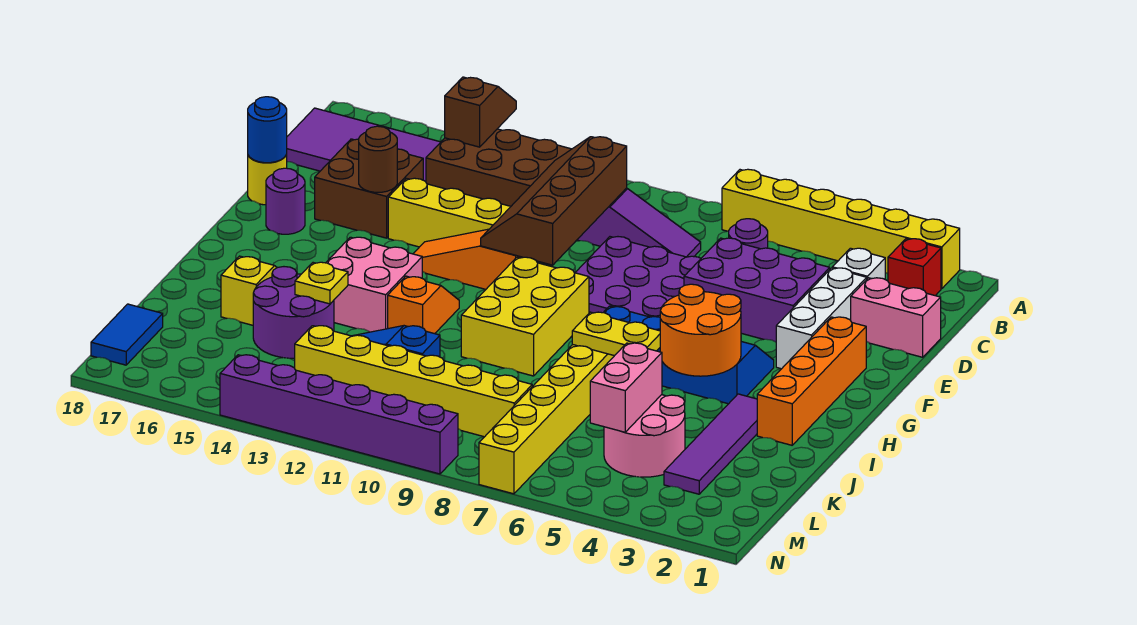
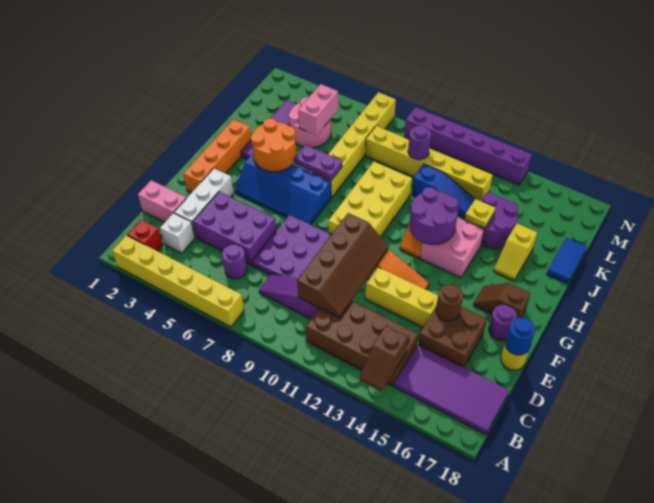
yellow brick G9:I10 level 1 -> yellow brick G9:J10 level 1
none -> brown slope G16:G17 level 1 top 17
none -> purple round brick H12:I13 level 2
yellow plate I6:I7 level 2 -> purple plate I6:I7 level 2
none -> purple round brick L10 level 2
blue tile L18:M18 level 1 -> blue tile J18:K18 level 1

